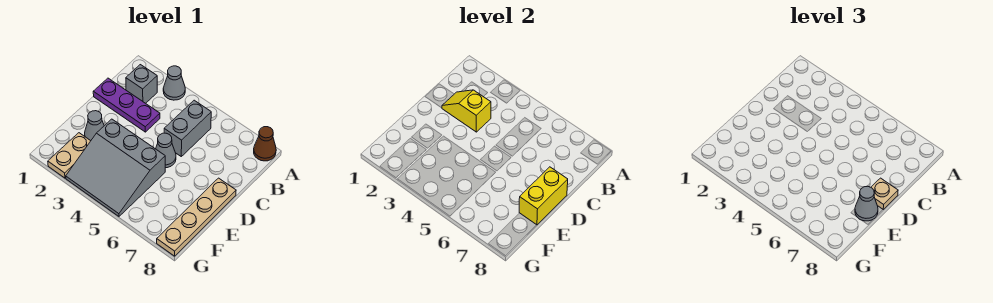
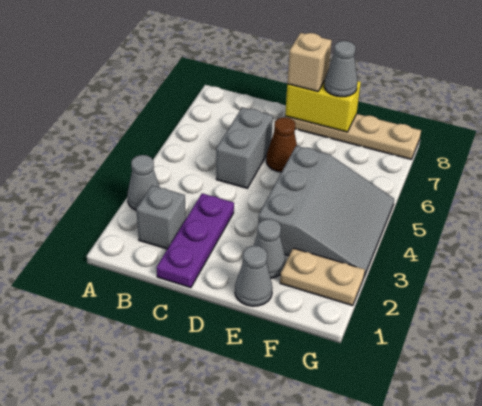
brown cone A8 level 1 -> brown cone D6 level 1
grey brick B5:C5 level 1 -> grey brick C5:C6 level 1
yellow slope C2:C3 level 2 top 3 -> none
grey cone D5 level 1 -> grey cone E1 level 1
tan plate D8 level 3 -> tan brick D8 level 3

